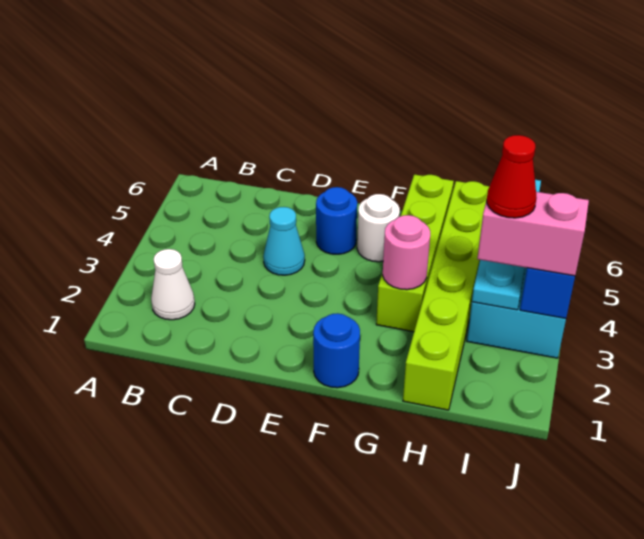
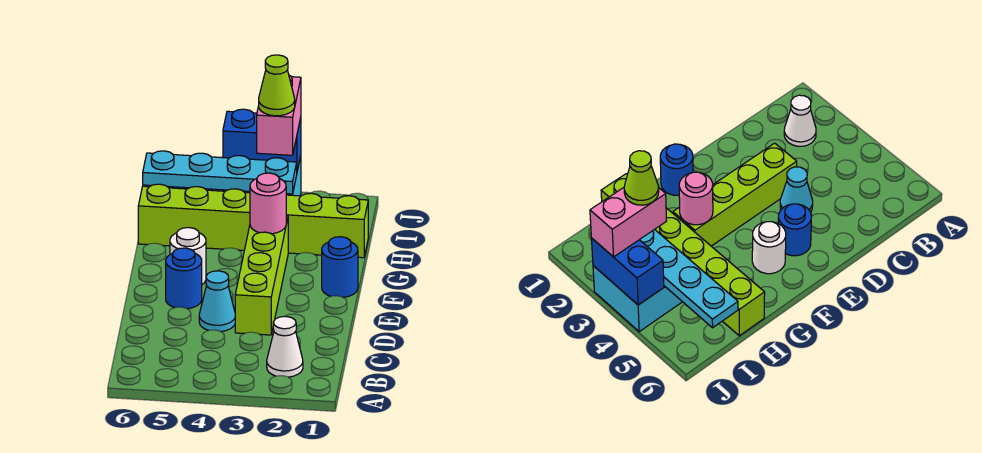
lime brick G3:G6 level 1 -> lime brick D3:G3 level 1
red cone I3 level 4 -> lime cone I3 level 4

